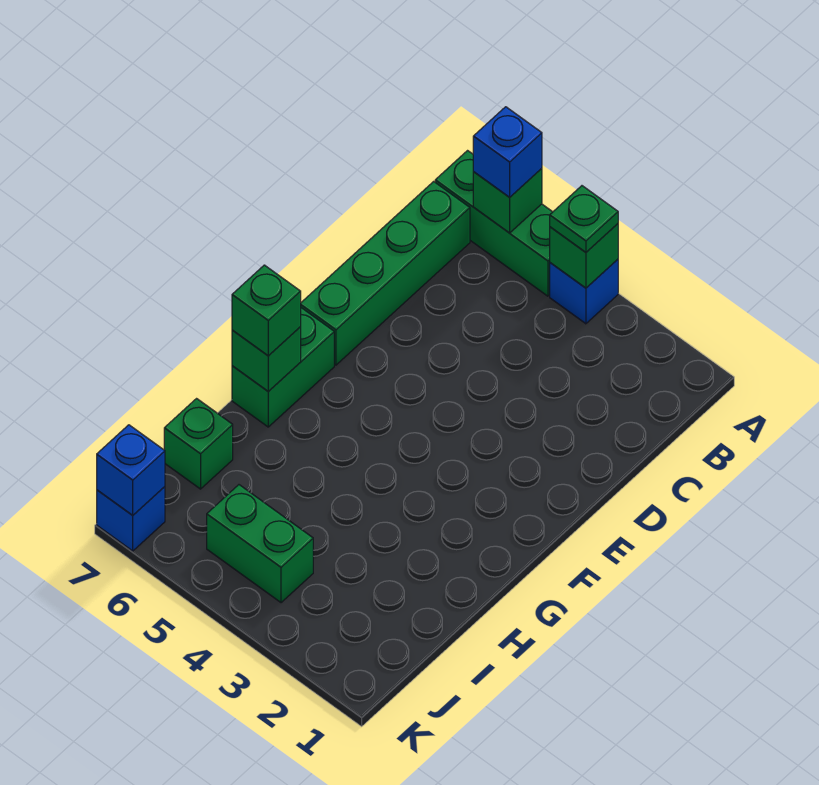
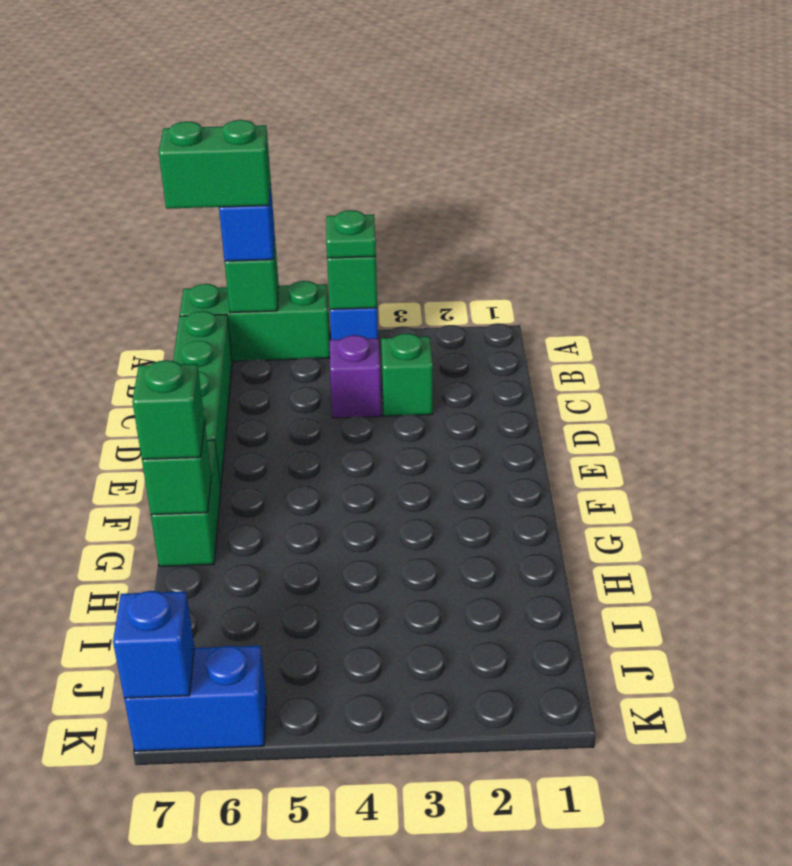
none -> purple brick C4 level 1
green brick I7 level 1 -> green brick C3 level 1
green brick J4:J5 level 1 -> green brick A6:A7 level 4
blue brick K7 level 1 -> blue brick K6:K7 level 1

